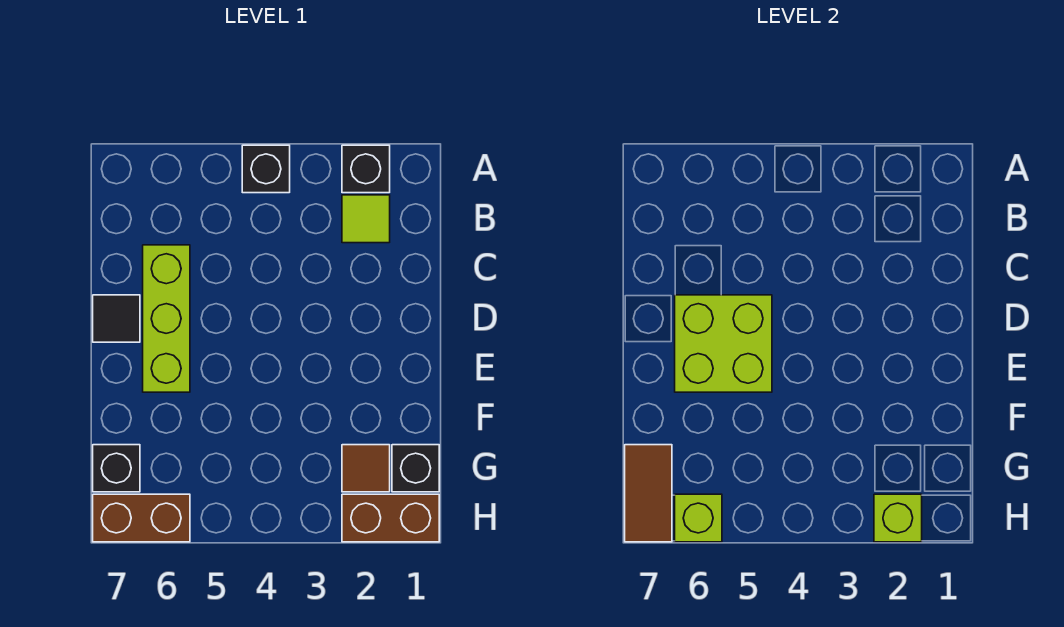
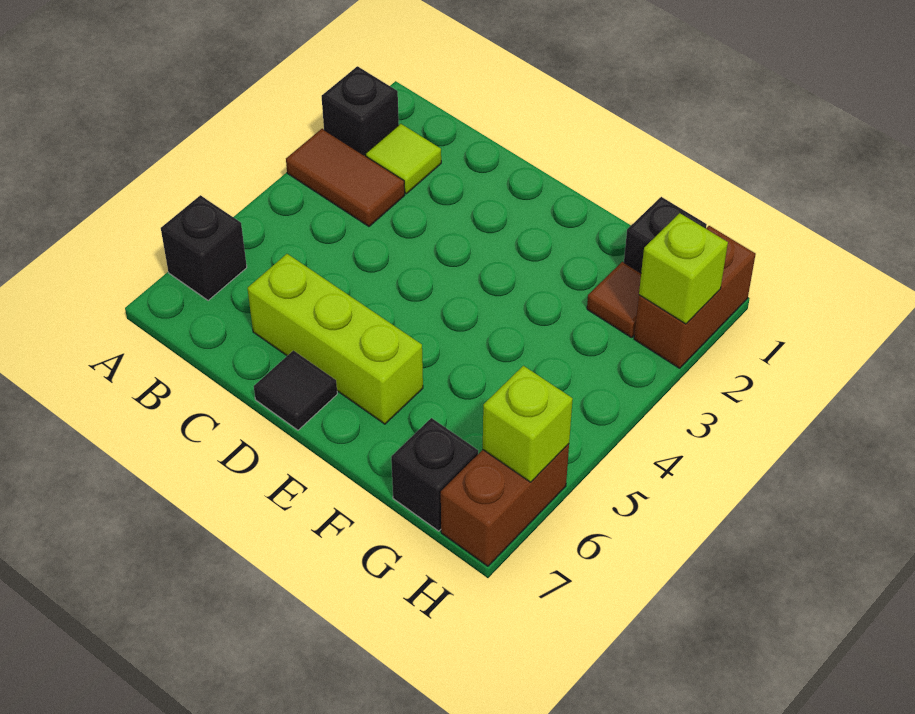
black brick A4 level 1 -> black brick A6 level 1
lime brick D5:E6 level 2 -> none
brown tile G7:H7 level 2 -> brown tile A3:B3 level 1

